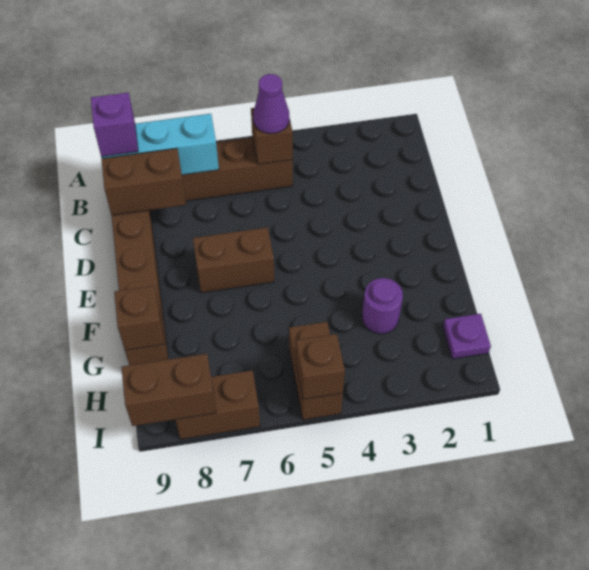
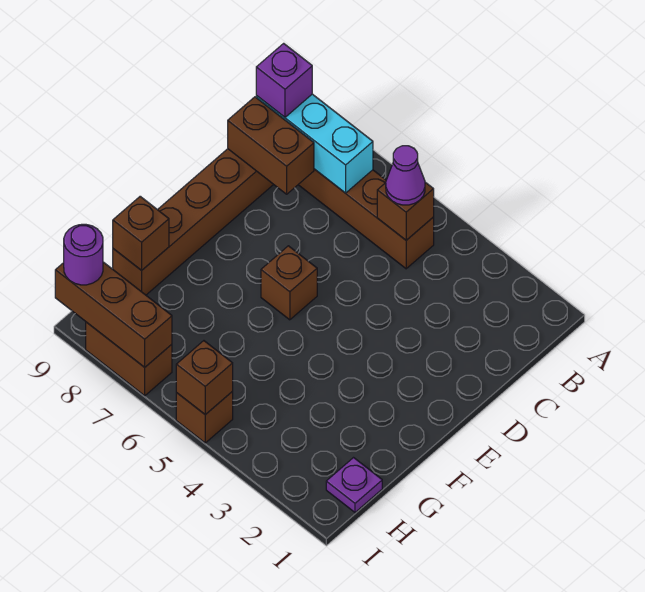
brown brick E6:E7 level 1 -> brown brick E6 level 1
purple round brick G3 level 1 -> purple round brick I9 level 3
brown brick H5:I5 level 1 -> brown brick I5 level 1
brown brick I8:I9 level 2 -> brown brick I7:I9 level 2

